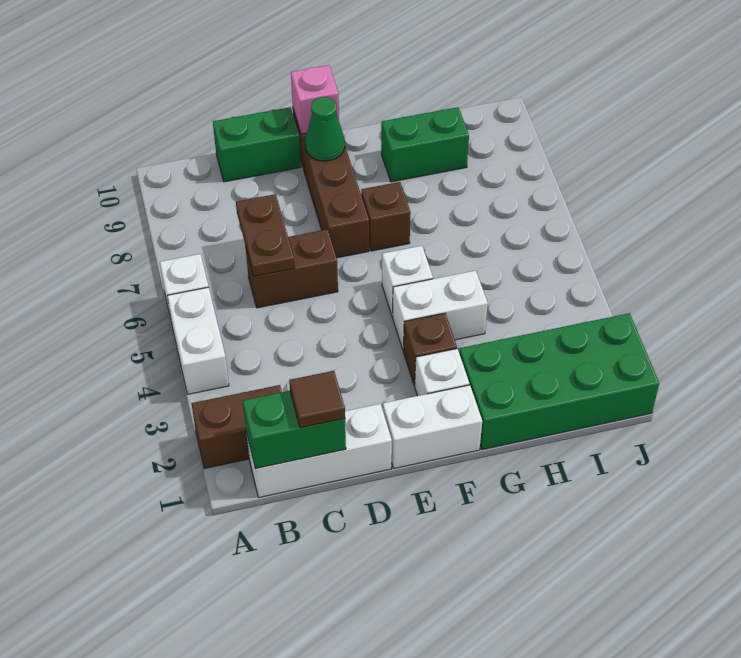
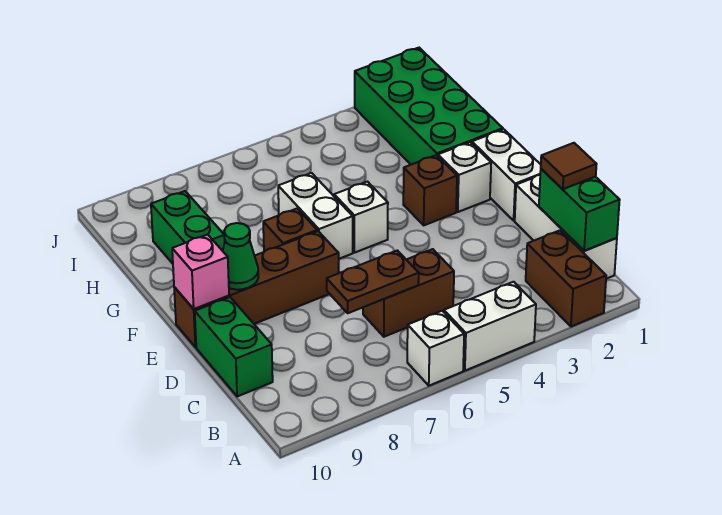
brown brick C6:D6 level 1 -> brown brick C5:C6 level 1
white brick F4:G4 level 1 -> white brick F6:G6 level 1

